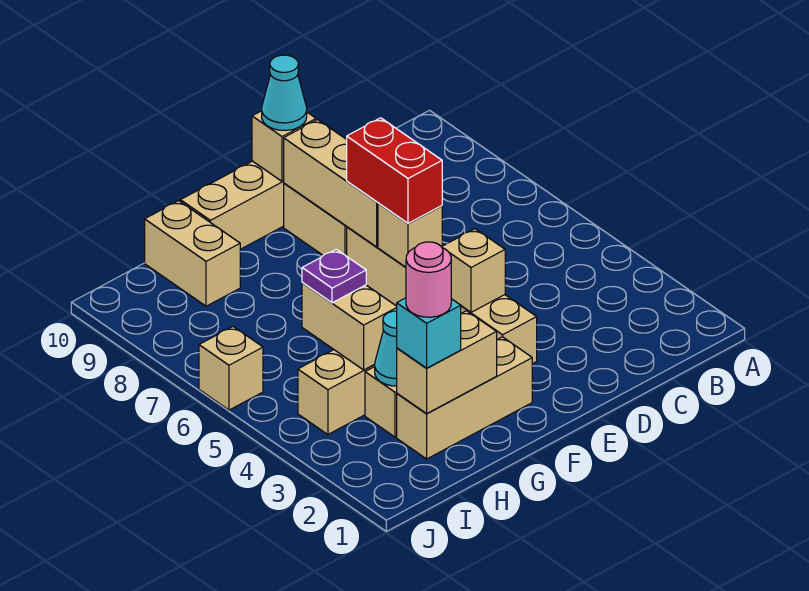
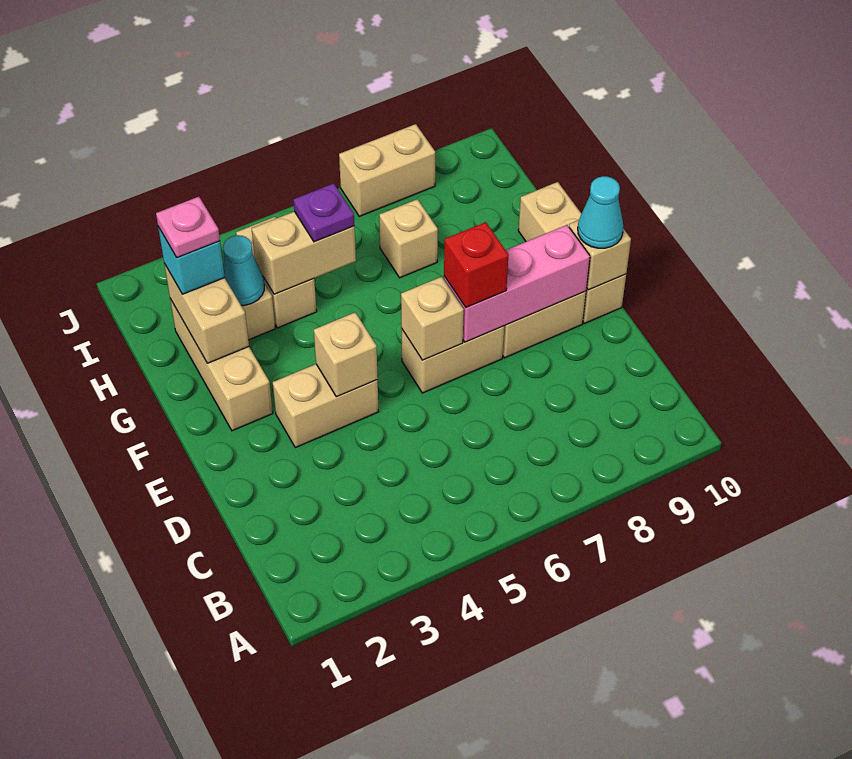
red brick E6:E7 level 3 -> red brick E7 level 3
tan brick E7:E9 level 2 -> pink brick E7:E9 level 2
pink round brick H2 level 4 -> pink plate H2 level 4
tan brick H9:H10 level 1 -> tan brick J7:J8 level 1
tan brick J6 level 1 -> tan brick H7 level 1

